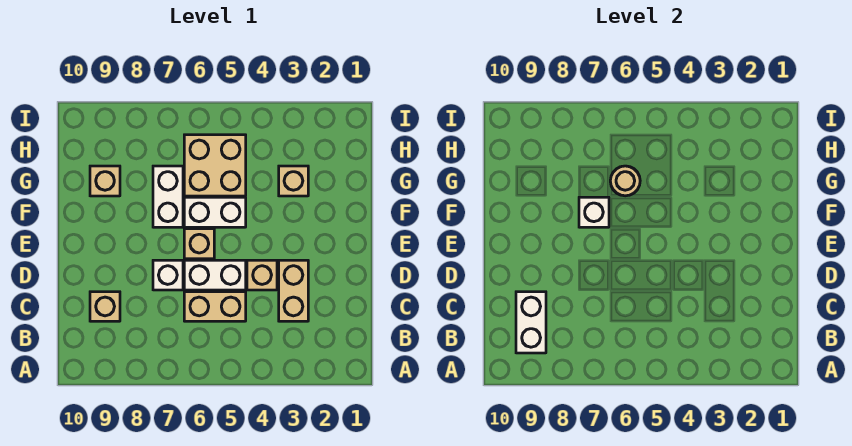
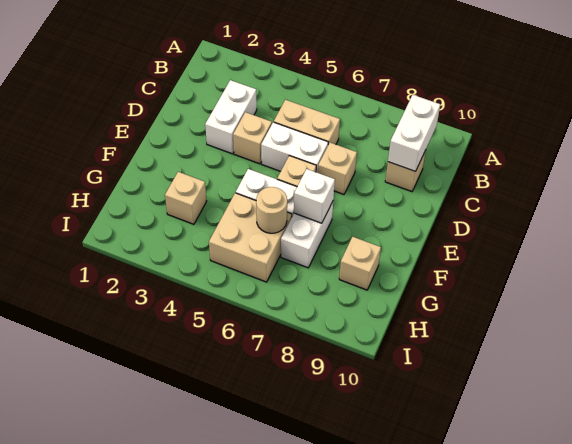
tan brick C3:D3 level 1 -> white brick C3:D3 level 1
white brick D7 level 1 -> tan brick D7 level 1

